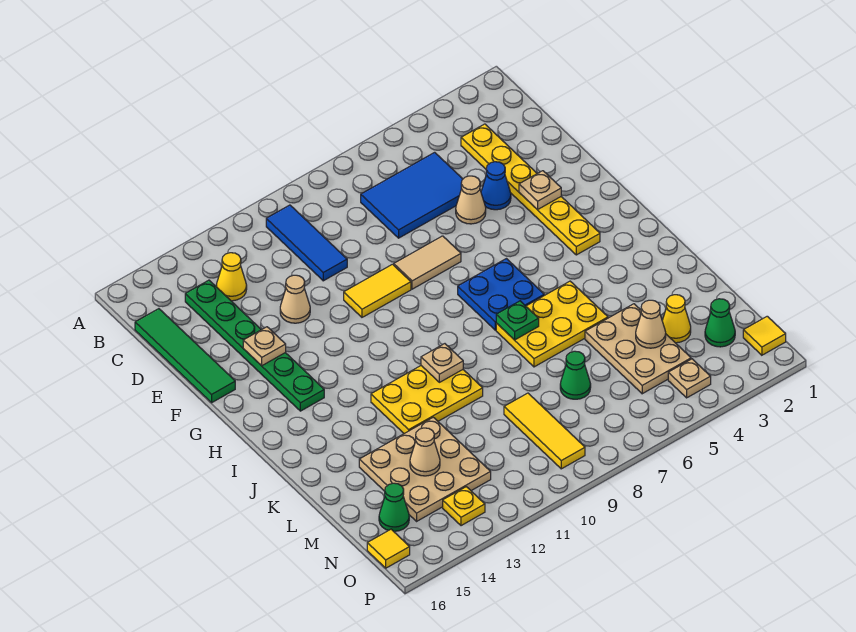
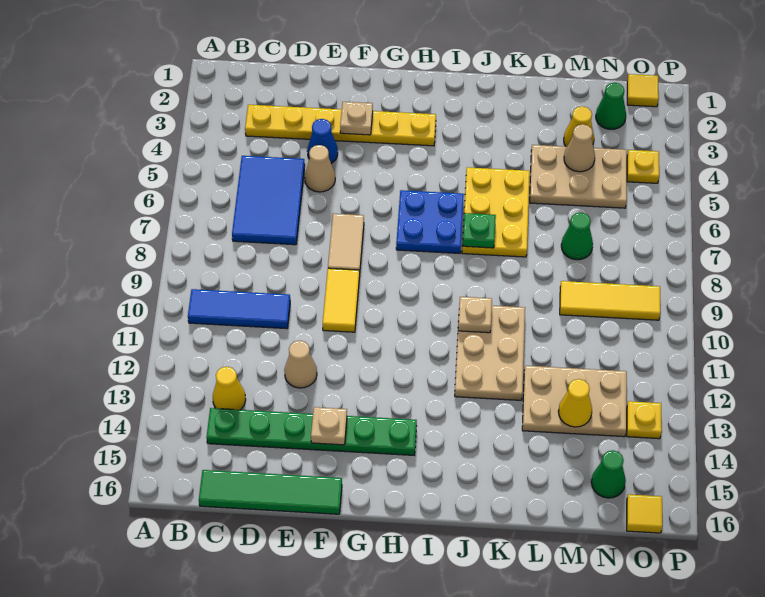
yellow plate J10:K12 level 1 -> tan plate J10:K12 level 1
tan plate L12:N14 level 1 -> tan plate L12:N13 level 1
tan cone M13 level 2 -> yellow cone M13 level 2
tan plate O4 level 1 -> yellow plate O4 level 1

